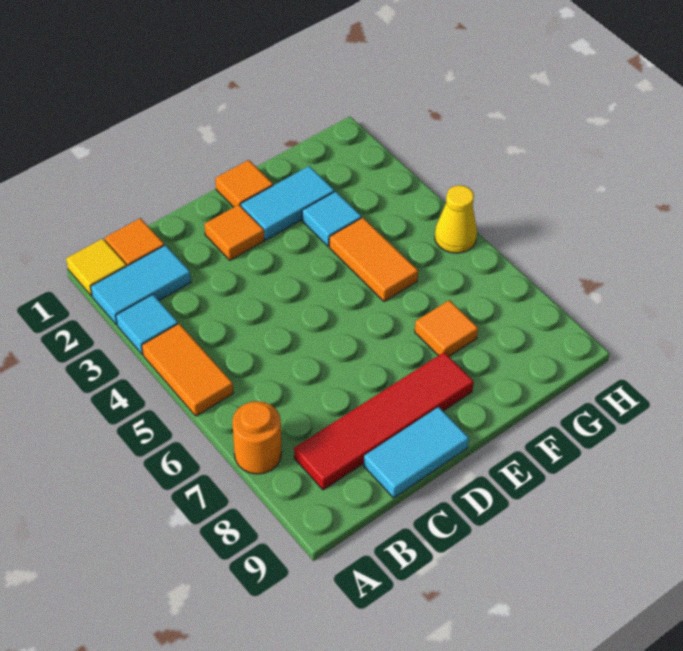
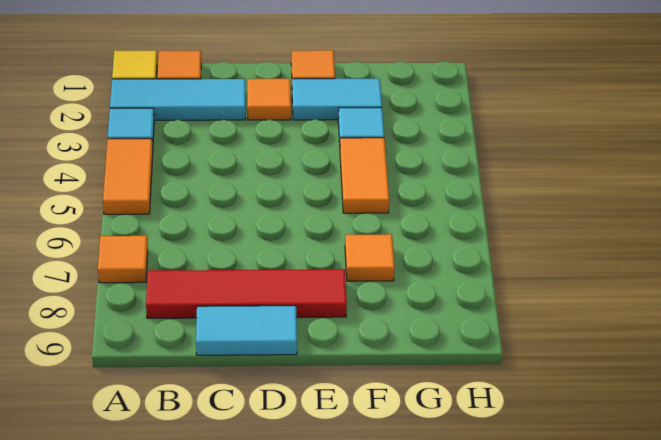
cyan tile A2:B2 level 1 -> cyan tile A2:C2 level 1
orange round brick A7 level 1 -> orange tile A7 level 1
yellow cone H5 level 1 -> none

